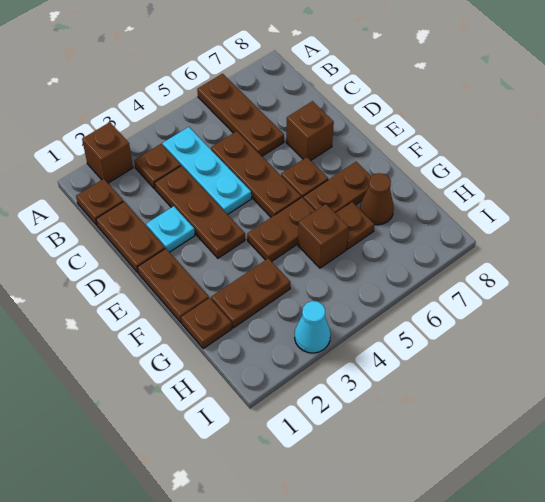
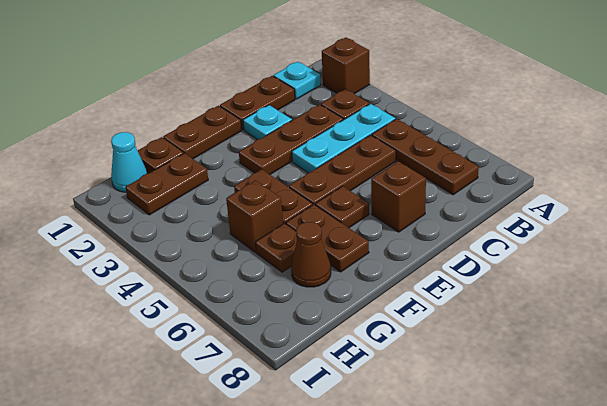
brown plate A6:C6 level 1 -> brown plate B5:B7 level 1
brown plate B1 level 1 -> cyan plate B1 level 1
brown plate G2:G3 level 1 -> brown plate G2:H2 level 1
cyan cone I3 level 1 -> cyan cone H1 level 1

